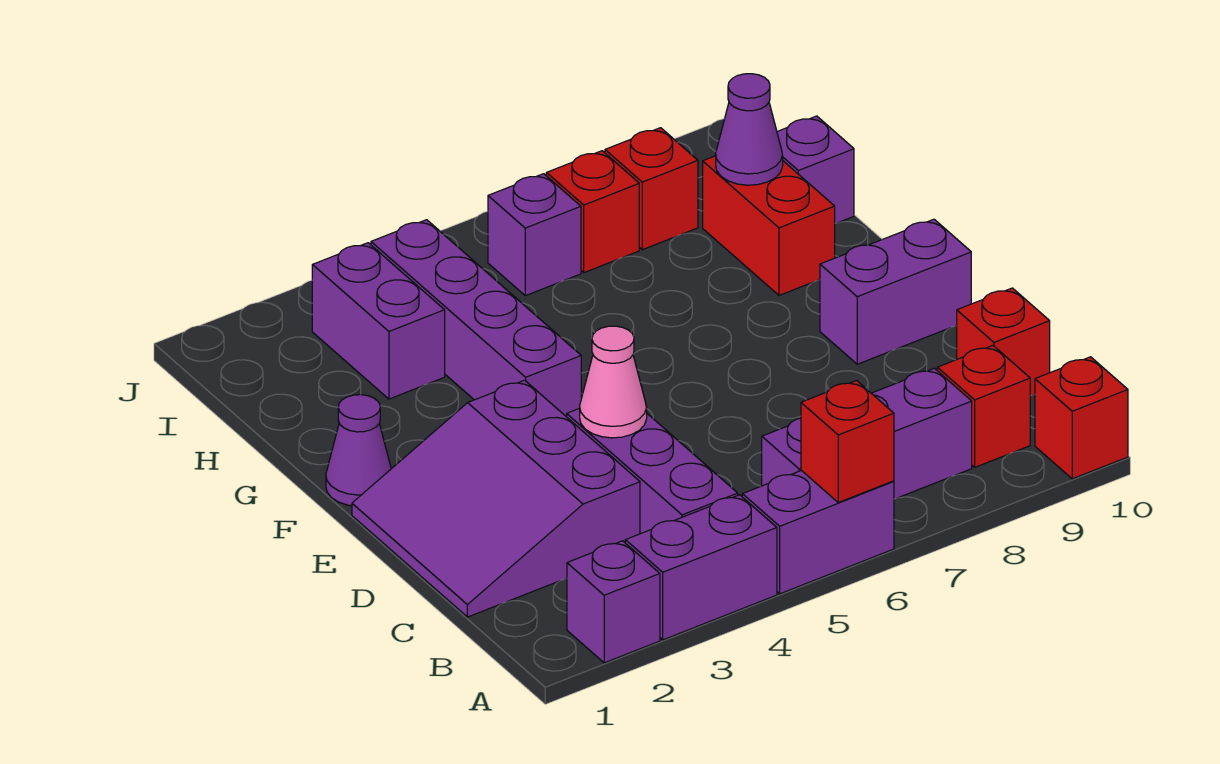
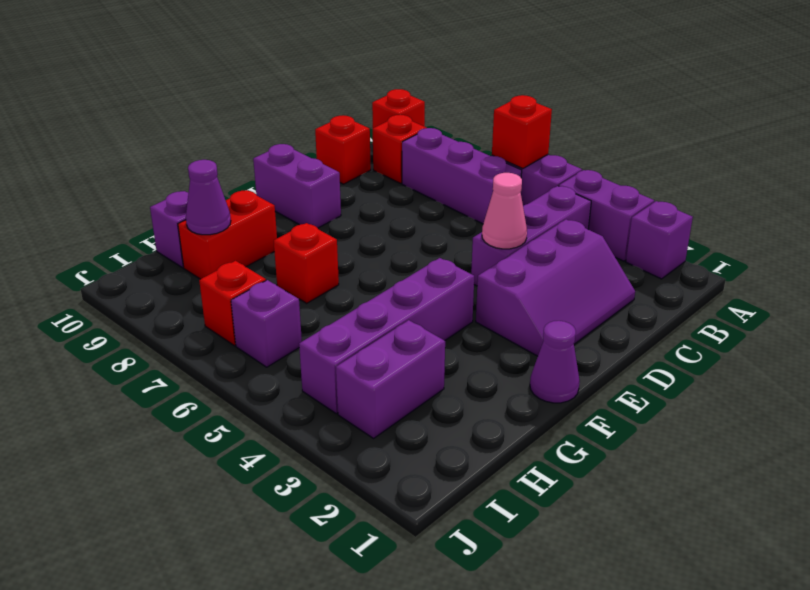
purple slope C1:E3 level 1 top 3 -> purple slope C2:E3 level 1 top 3
red brick I8 level 1 -> red brick G7 level 1

